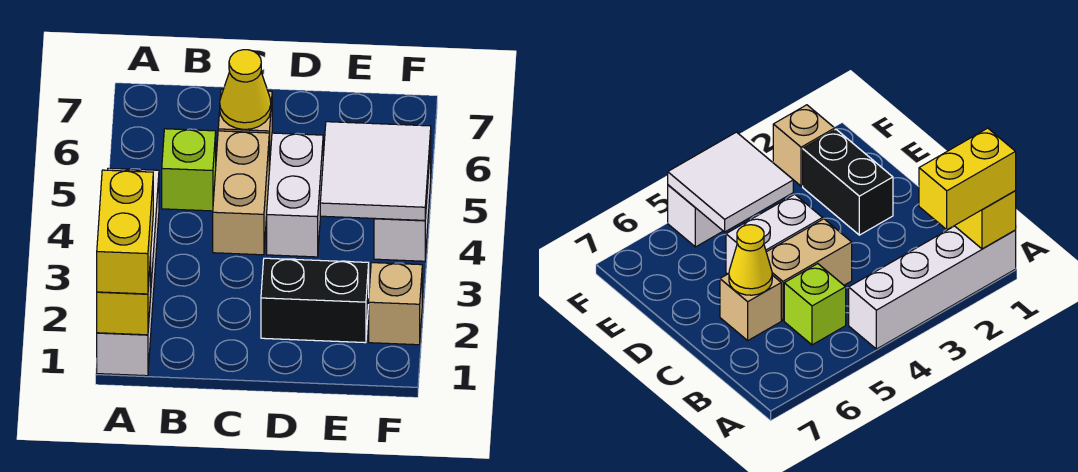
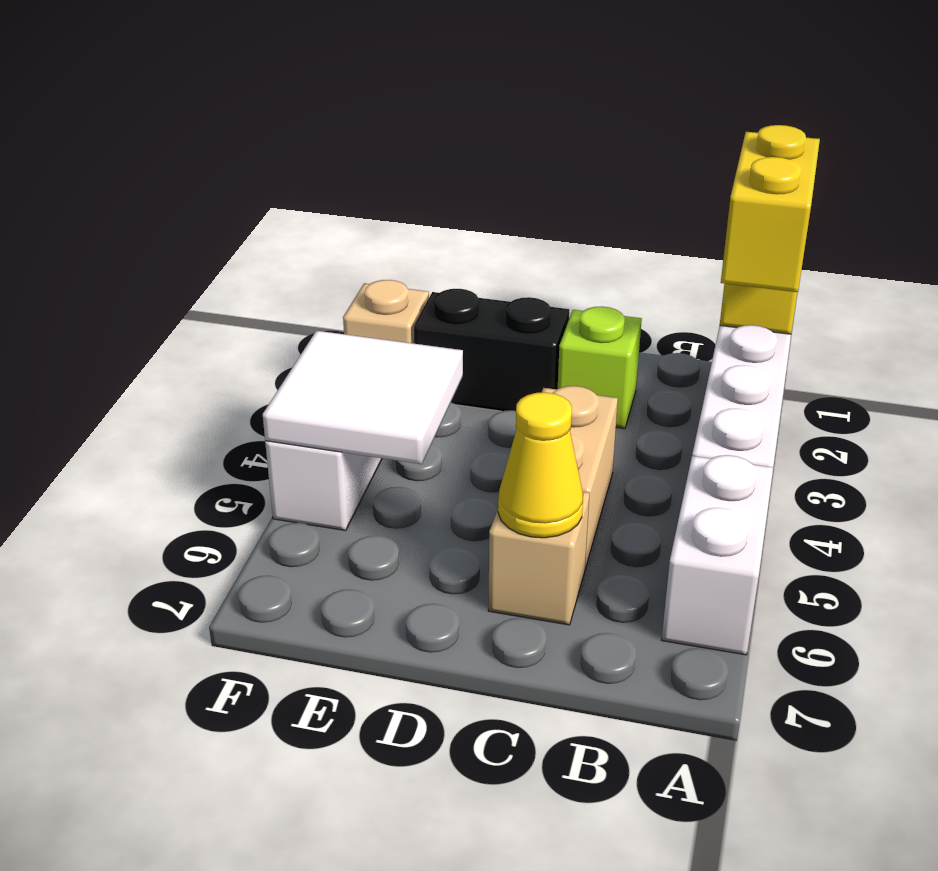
lime brick B5 level 1 -> lime brick C2 level 1
white brick D4:D5 level 1 -> white brick A5:A6 level 1

